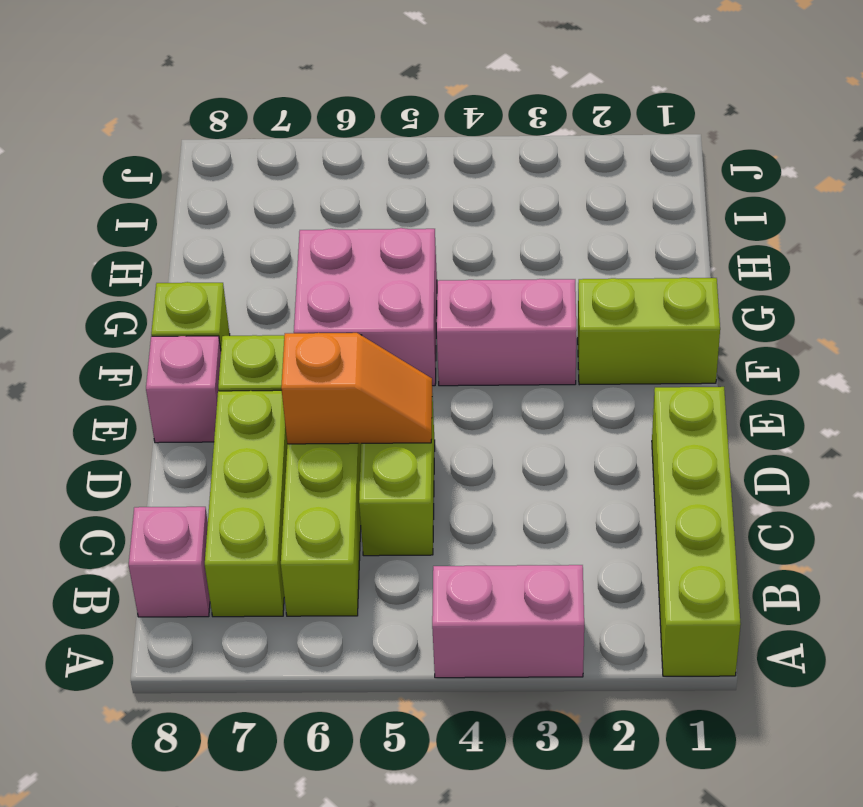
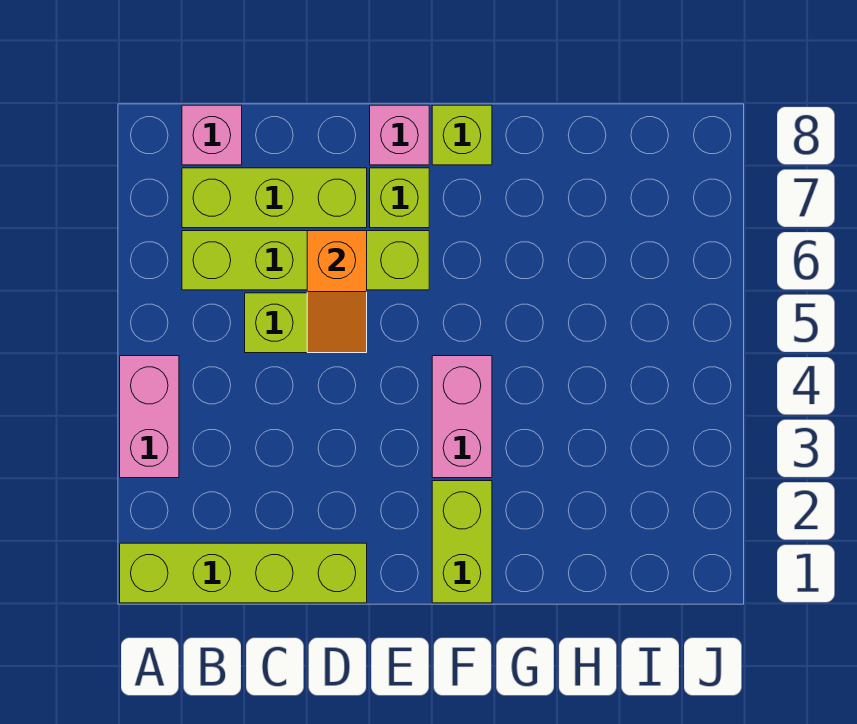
pink brick F5:G6 level 1 -> none

